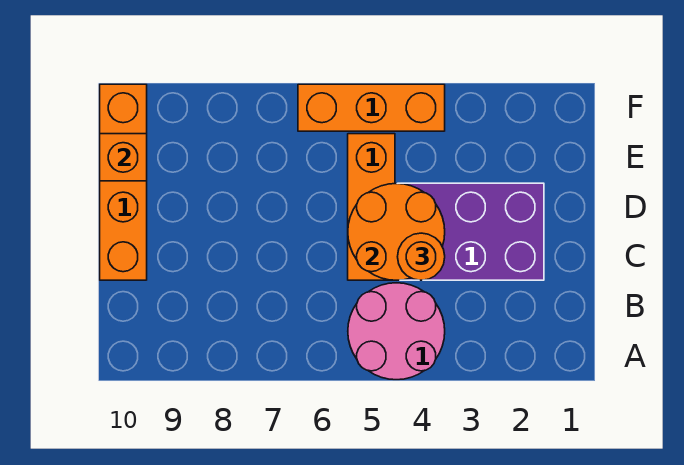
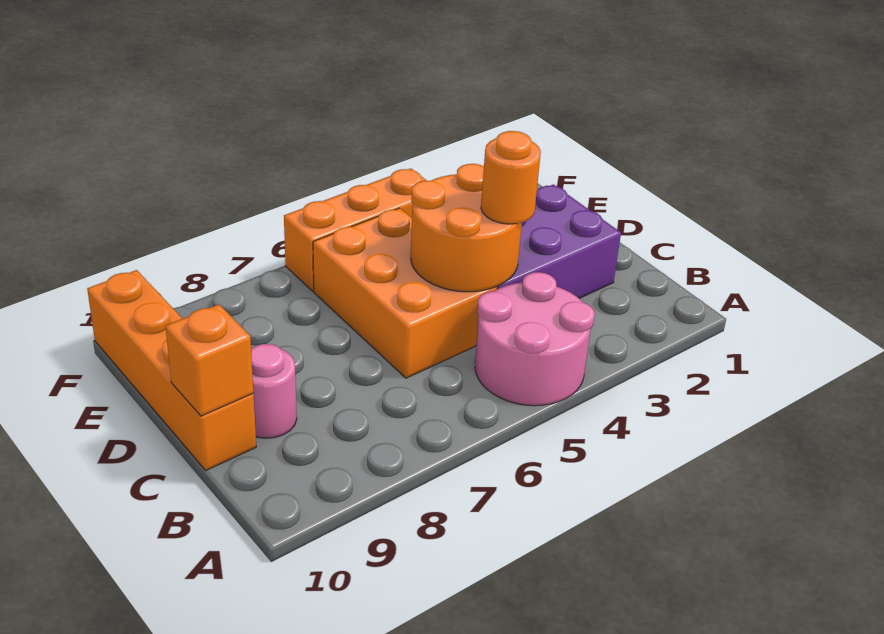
orange brick C5:E5 level 1 -> orange brick C5:E6 level 1
none -> pink round brick C9 level 1
orange brick E10 level 2 -> orange brick C10 level 2

